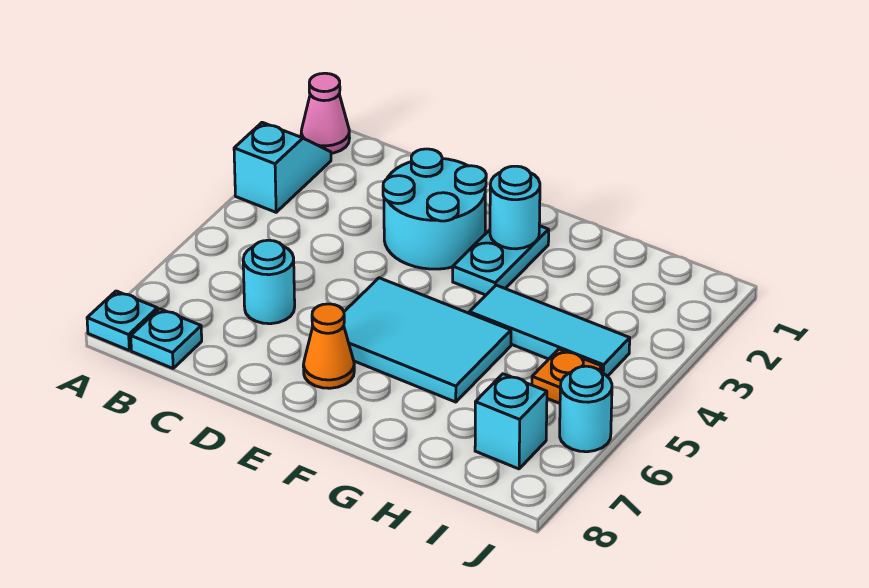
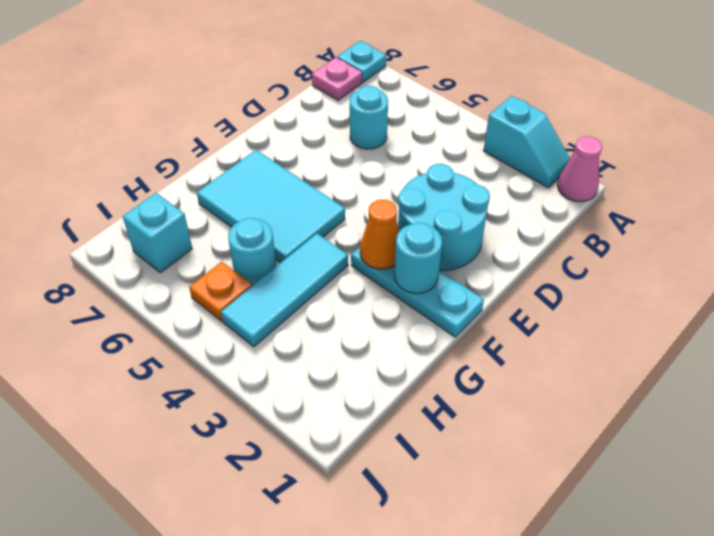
cyan plate B8 level 1 -> pink plate B8 level 1
cyan tile E5:G6 level 1 -> cyan tile F5:G7 level 1
orange cone E7 level 1 -> orange cone F3 level 2
cyan plate F2:F3 level 1 -> cyan plate F1:F3 level 1
cyan round brick J6 level 1 -> cyan round brick H5 level 1

